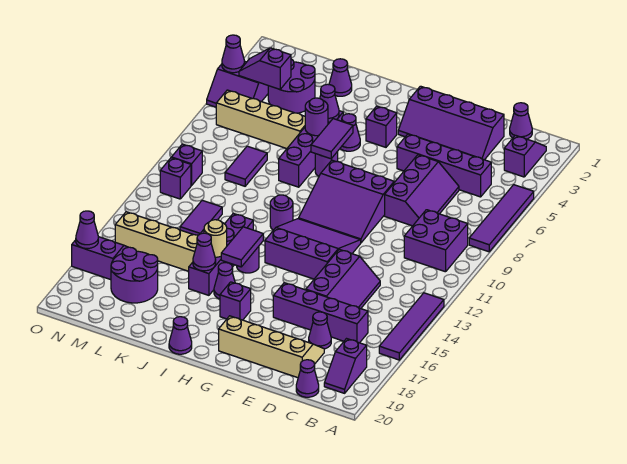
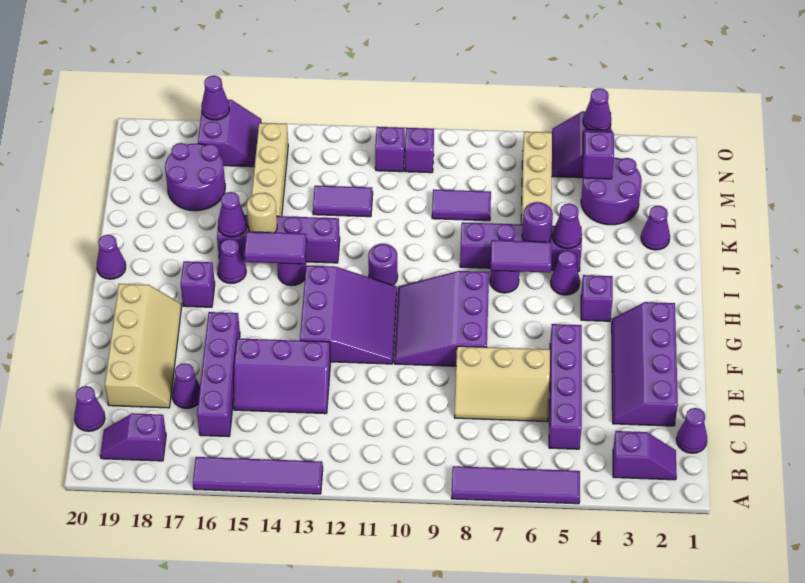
purple brick B9:C10 level 1 -> none
purple slope D6:E8 level 1 top E -> tan slope D6:E8 level 1 top E

